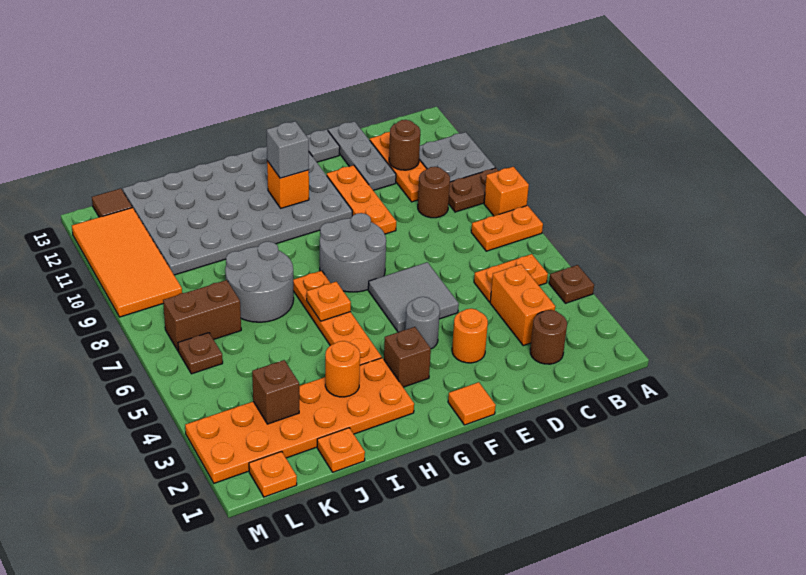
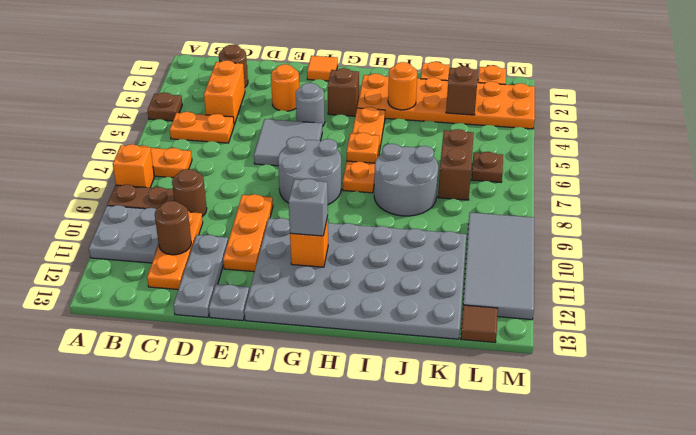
brown brick K7:L7 level 1 -> brown brick K6:K7 level 1
orange tile L9:M12 level 1 -> grey tile L9:M12 level 1

